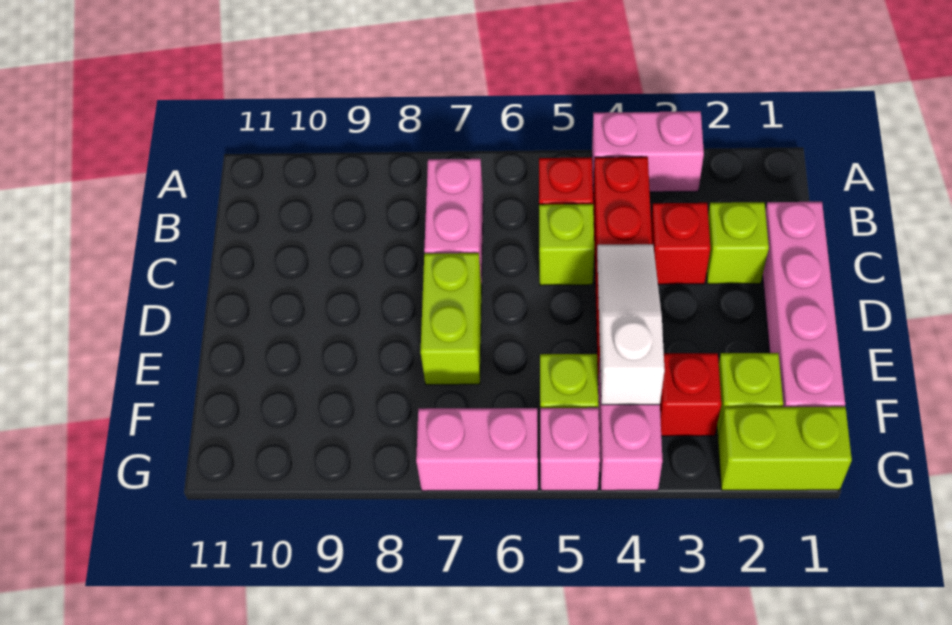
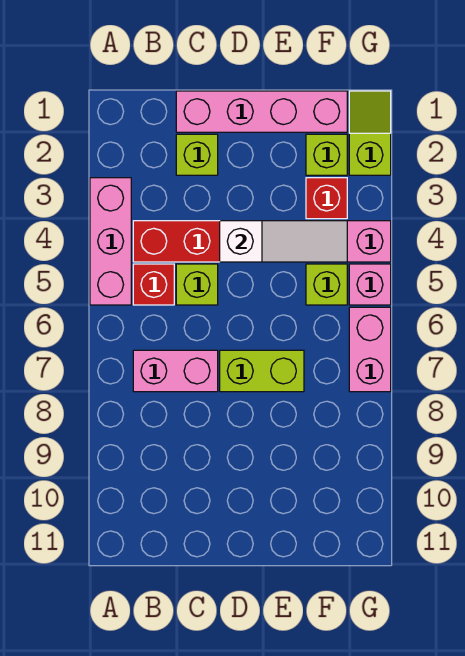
pink brick A3:A4 level 1 -> pink brick A3:A5 level 1
red brick C3 level 1 -> none
white slope D4:F4 level 2 top F -> white slope D4:F4 level 2 top D
lime brick G1:G2 level 1 -> lime slope G1:G2 level 1 top 2

